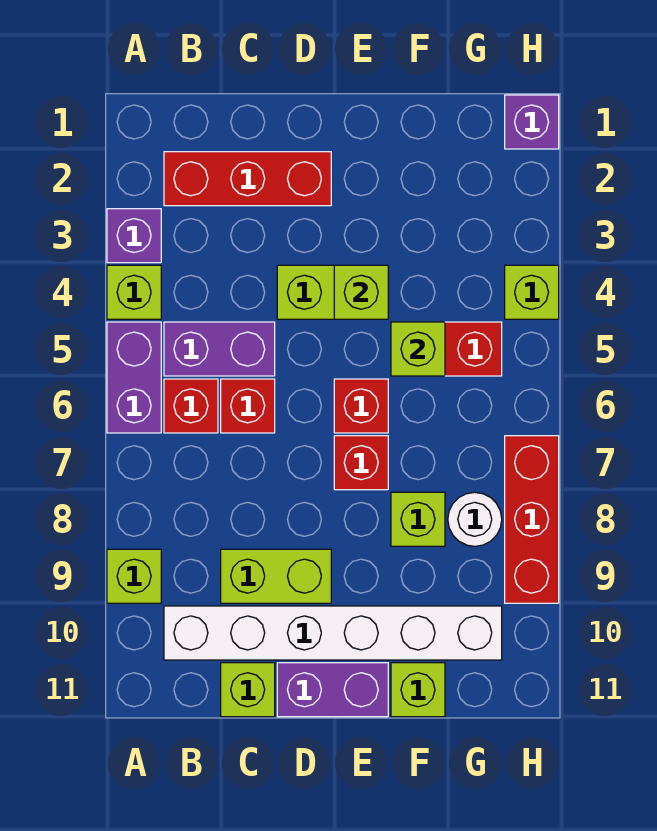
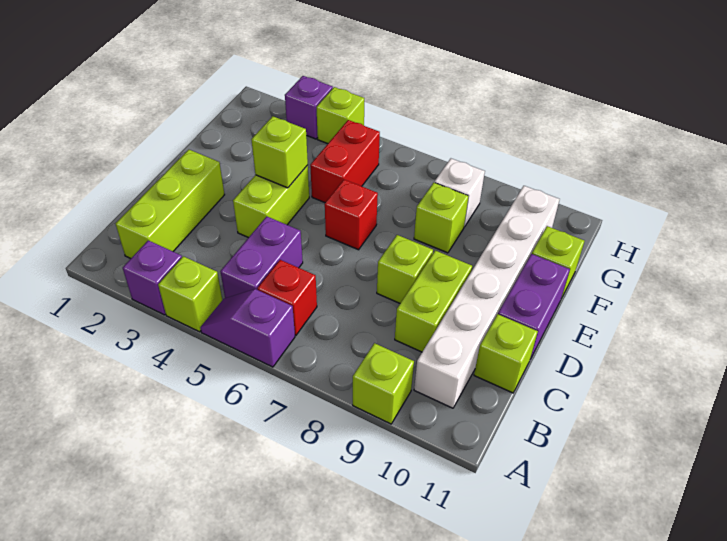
purple brick A5:A6 level 1 -> purple slope A5:A6 level 1 top 6
red brick B2:D2 level 1 -> lime brick B2:D2 level 1
red brick C6 level 1 -> none
red brick E7 level 1 -> none
lime brick F5 level 2 -> lime brick D8 level 1
white round brick G8 level 1 -> white brick G8 level 1
purple brick H1 level 1 -> purple brick H3 level 1
red brick H7:H9 level 1 -> none

